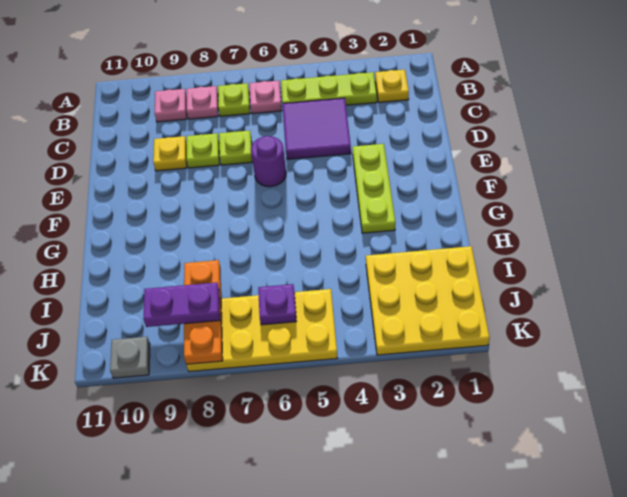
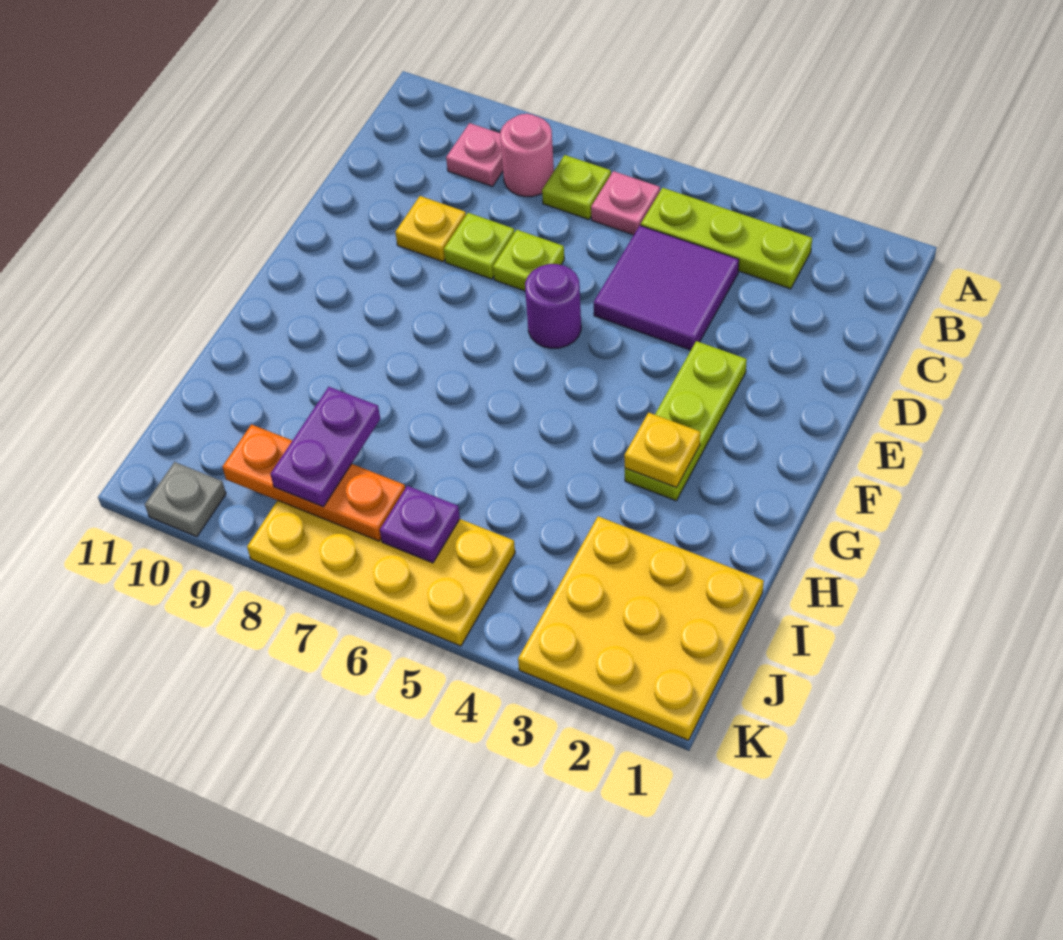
yellow plate B2 level 1 -> yellow plate G3 level 2
pink plate B8 level 1 -> pink round brick B8 level 1
orange plate I8:K8 level 2 -> orange plate J7:J9 level 2
purple plate J8:J9 level 3 -> purple plate I8:J8 level 3

